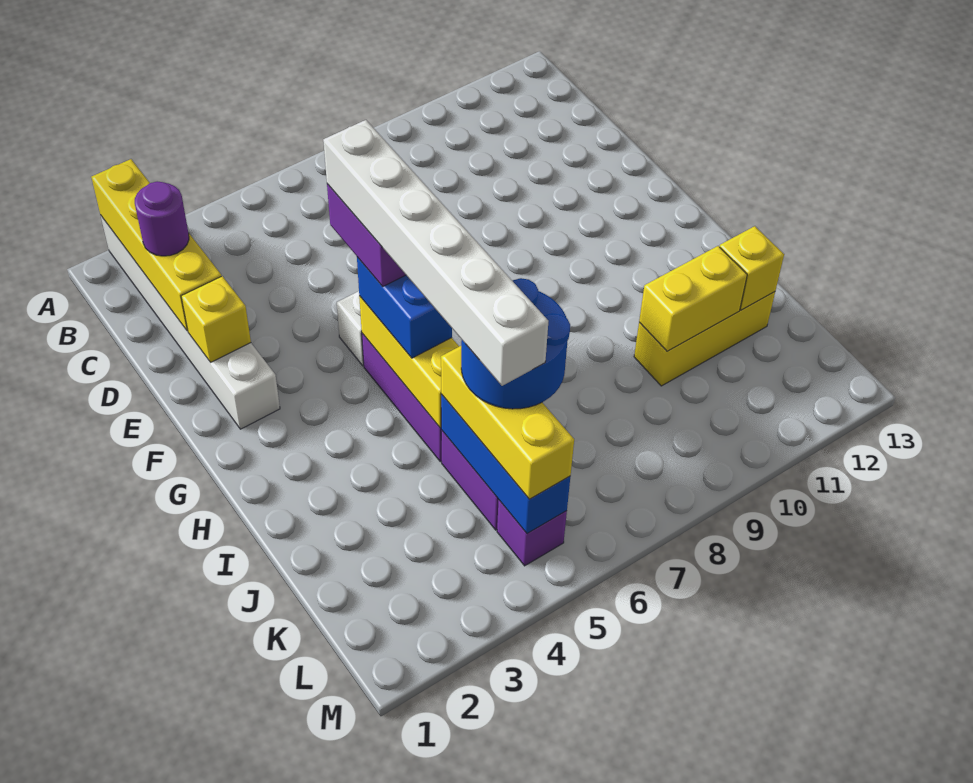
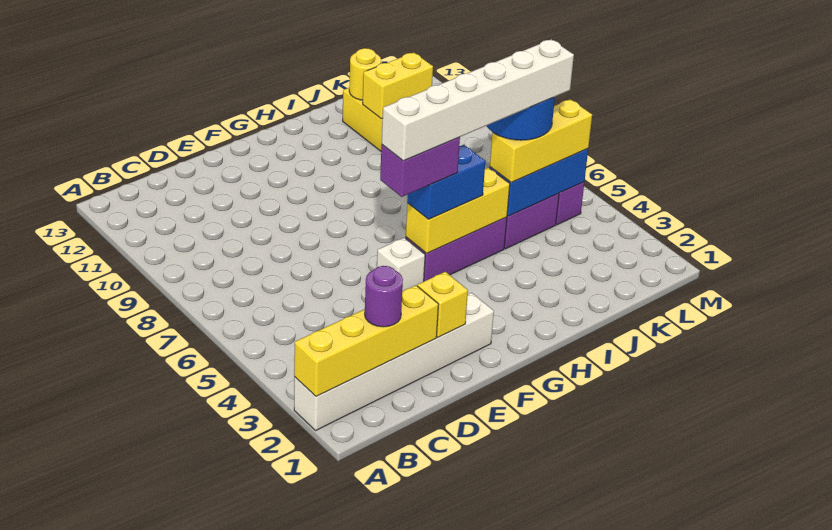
yellow brick J10:J11 level 2 -> yellow brick J11:K11 level 2
yellow brick J12 level 2 -> yellow round brick J12 level 2

